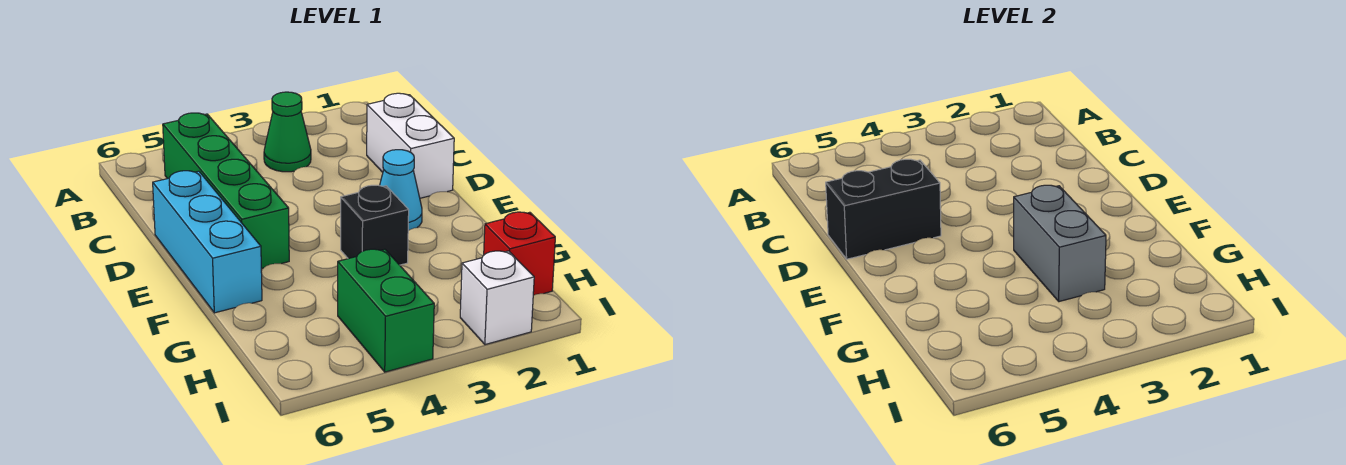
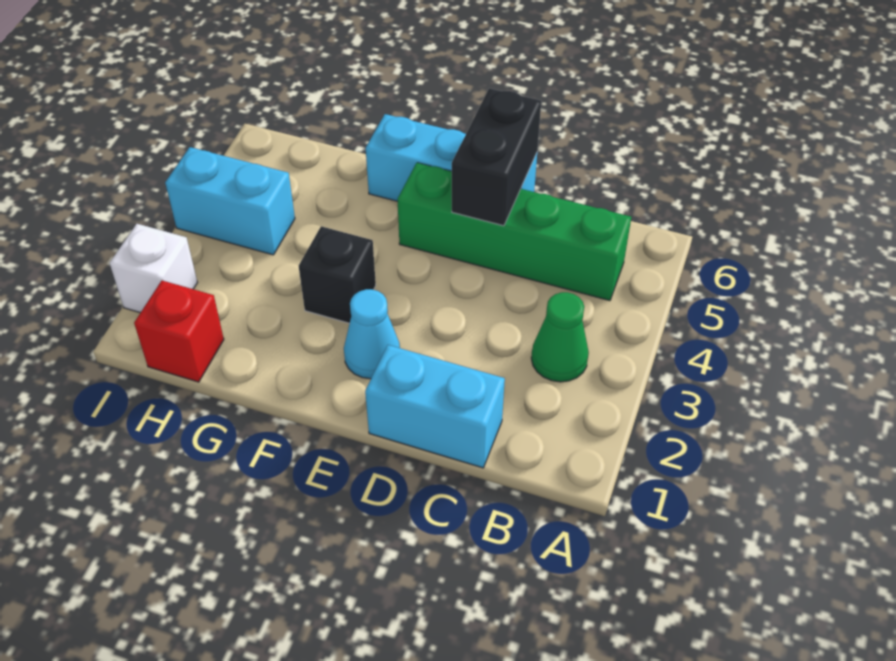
white brick C1:D1 level 1 -> cyan brick C1:D1 level 1
grey brick F3:G3 level 2 -> none
green brick H4:I4 level 1 -> cyan brick H4:I4 level 1

